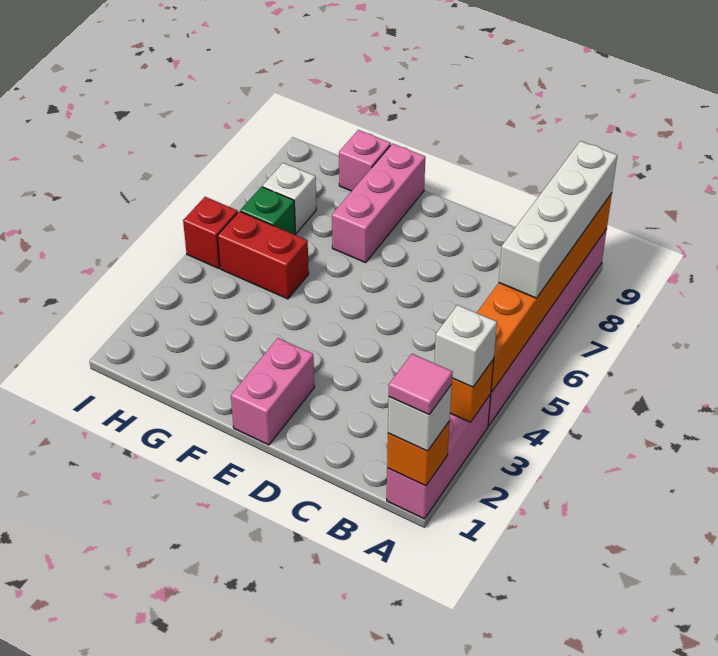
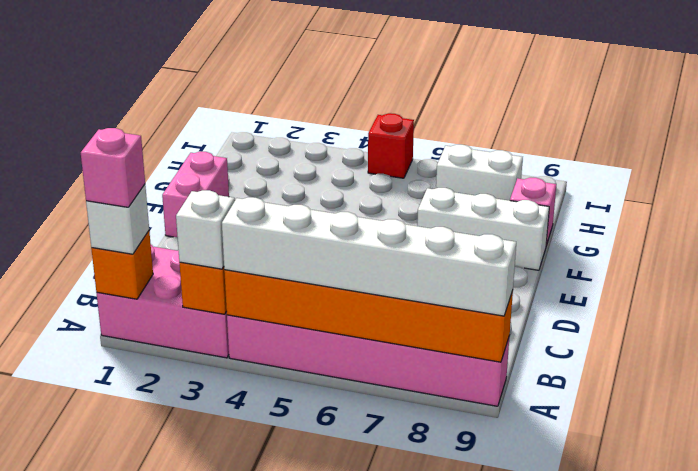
pink brick A1:A3 level 1 -> pink brick A1:B3 level 1
pink tile A1 level 4 -> pink brick A1 level 4
white brick A6:A9 level 3 -> white brick A4:A9 level 3
pink brick E1:E2 level 1 -> pink brick E1:F1 level 1
pink brick F7:F9 level 1 -> white brick F7:F9 level 1
red brick G5:H5 level 1 -> none
green brick H6 level 1 -> none
white brick H7 level 1 -> white brick H7:H8 level 1

